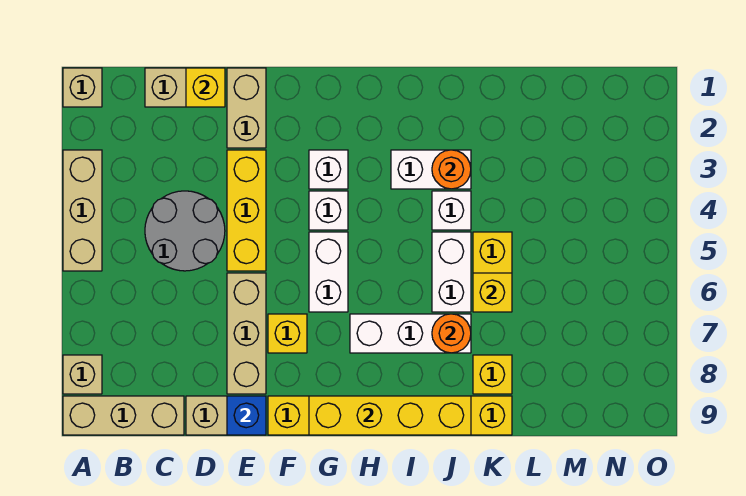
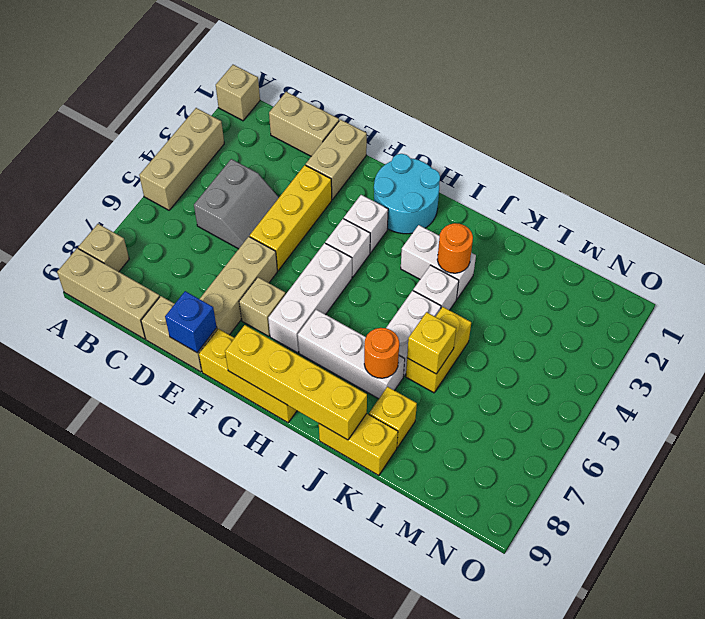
grey round brick C4:D5 level 1 -> grey slope C4:D5 level 1 top C
yellow brick D1 level 2 -> none
yellow brick F7 level 1 -> tan brick F7 level 1
none -> cyan round brick G1:H2 level 1
white brick G5:G6 level 1 -> white brick G5:G7 level 1

